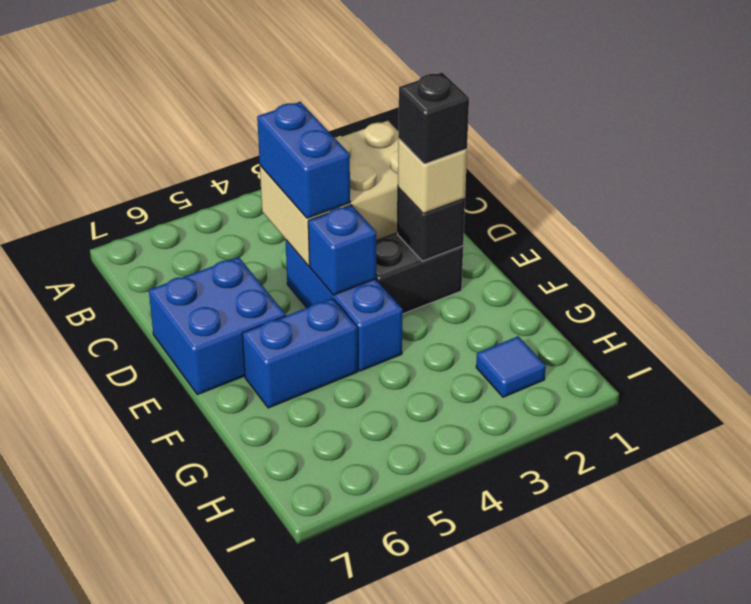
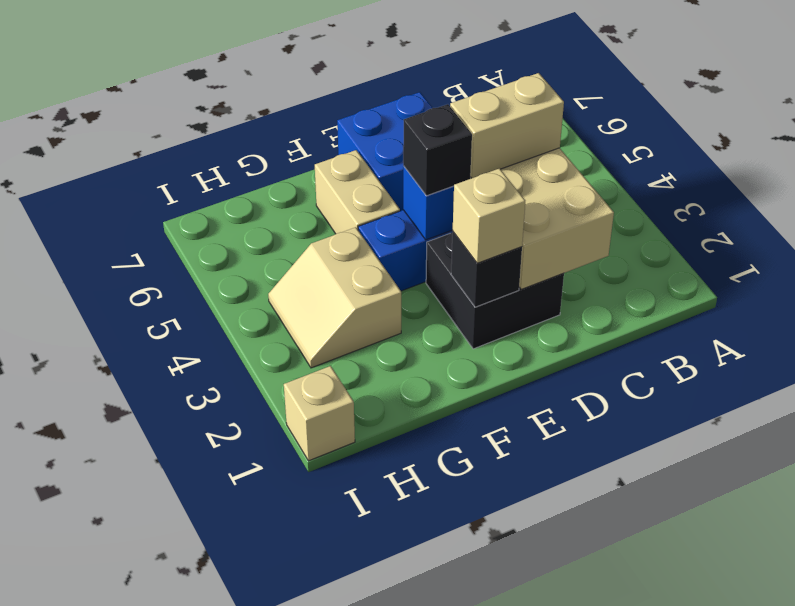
blue brick C4:D4 level 3 -> tan brick C4:D4 level 3
black brick E2 level 4 -> black brick E4 level 3
blue brick F5:F6 level 1 -> tan brick F5:F6 level 1
none -> tan slope G3:H4 level 1 top G
blue tile H2 level 1 -> none
none -> tan brick I1 level 1

